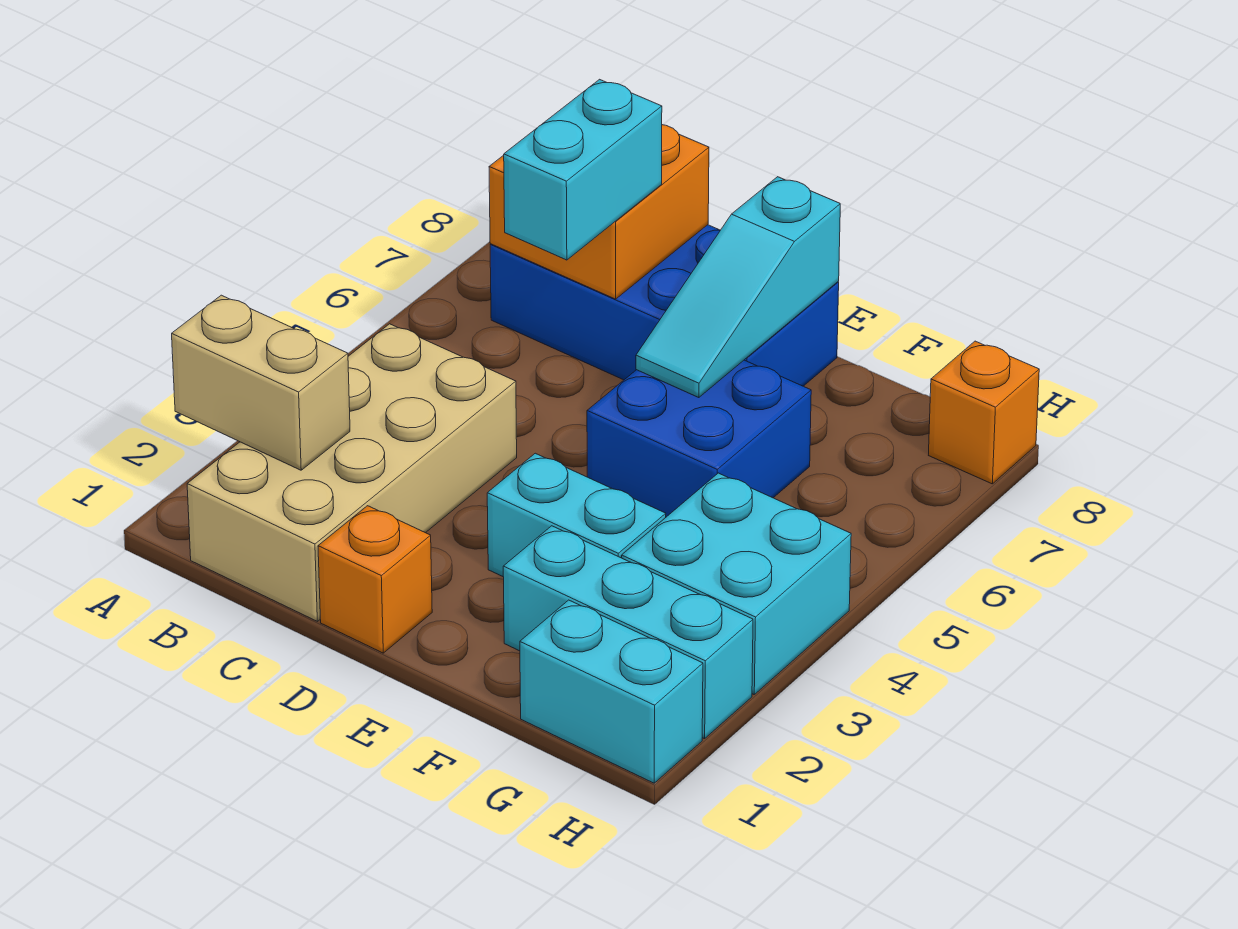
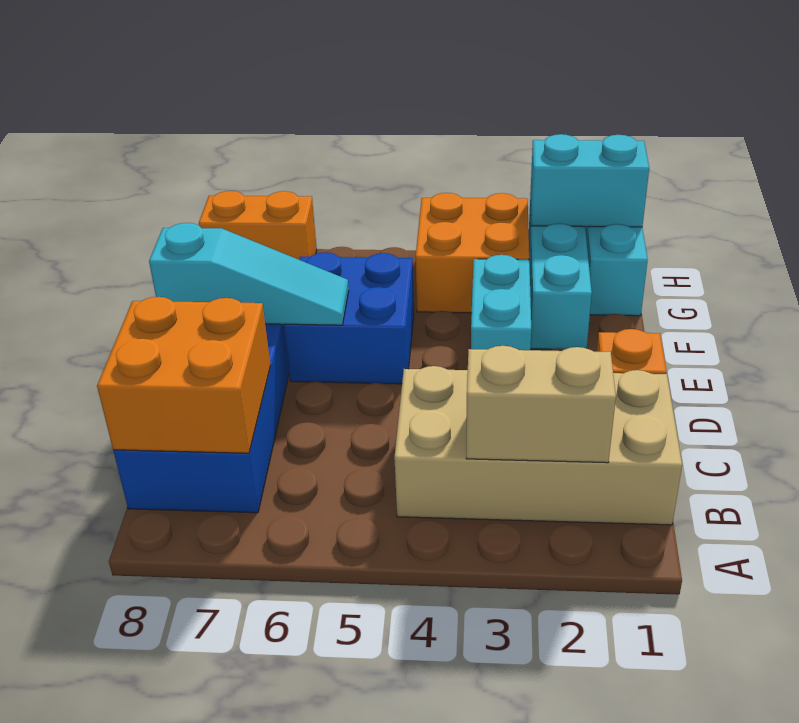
tan brick A2:B2 level 2 -> tan brick B2:B3 level 2
cyan brick C6:C7 level 3 -> cyan brick H1:H2 level 2
cyan brick G3:H4 level 1 -> orange brick G3:H4 level 1
orange brick H8 level 1 -> orange brick H7:H8 level 1

